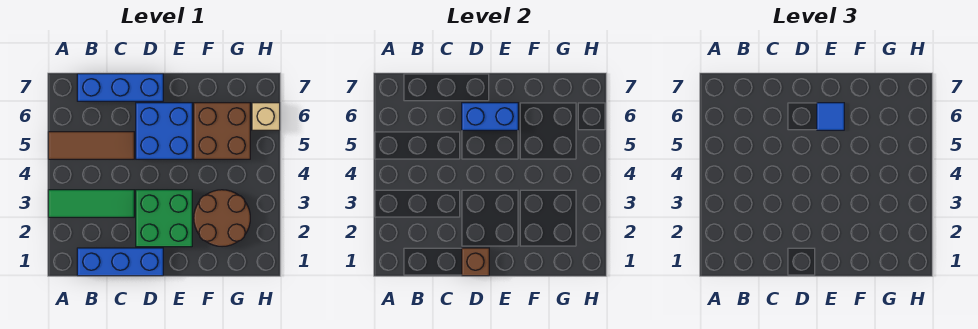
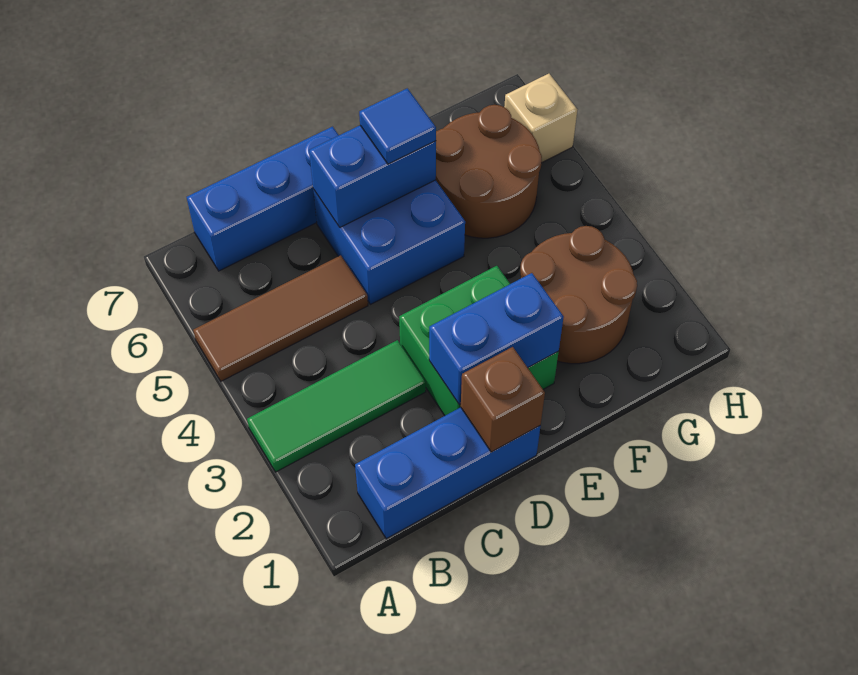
none -> blue brick D2:E2 level 2
brown brick F5:G6 level 1 -> brown round brick F5:G6 level 1

